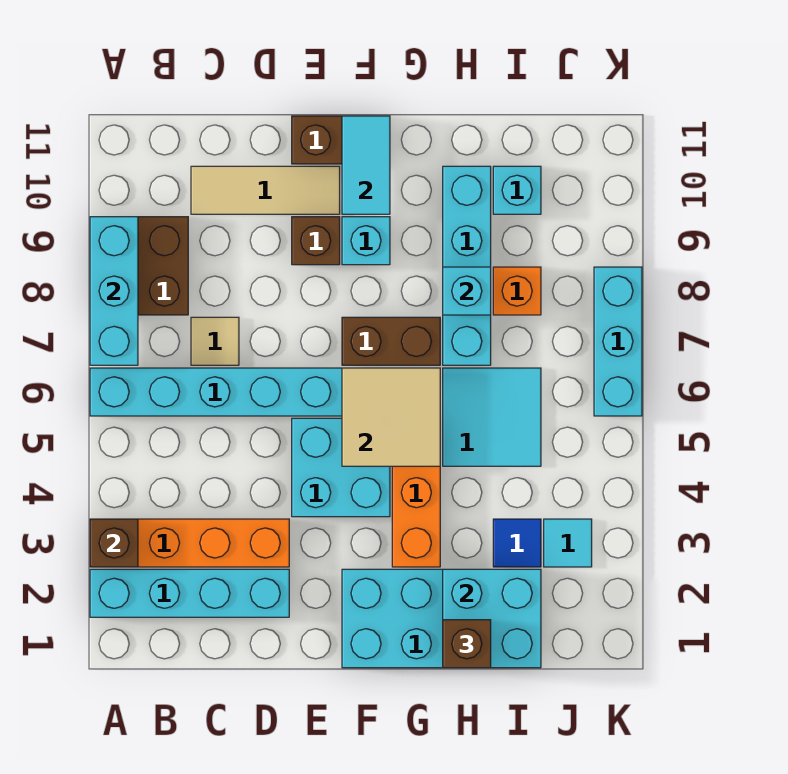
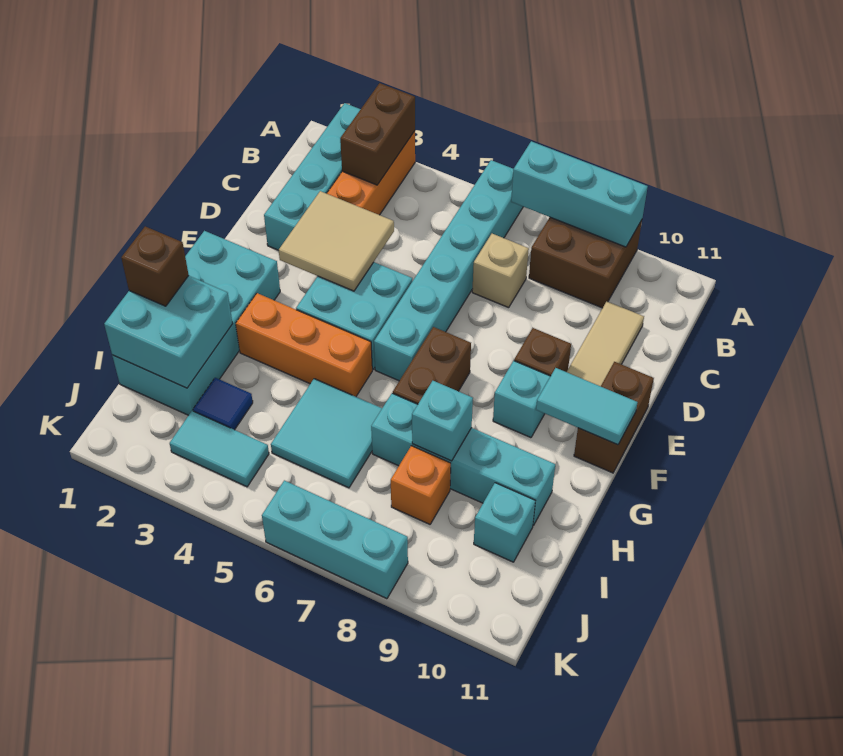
brown brick A3 level 2 -> brown brick A3:B3 level 2
tan tile C7 level 1 -> tan brick C7 level 1
tan tile F5:G6 level 2 -> tan tile D3:E4 level 2
cyan tile J3 level 1 -> cyan tile J3:J4 level 1

